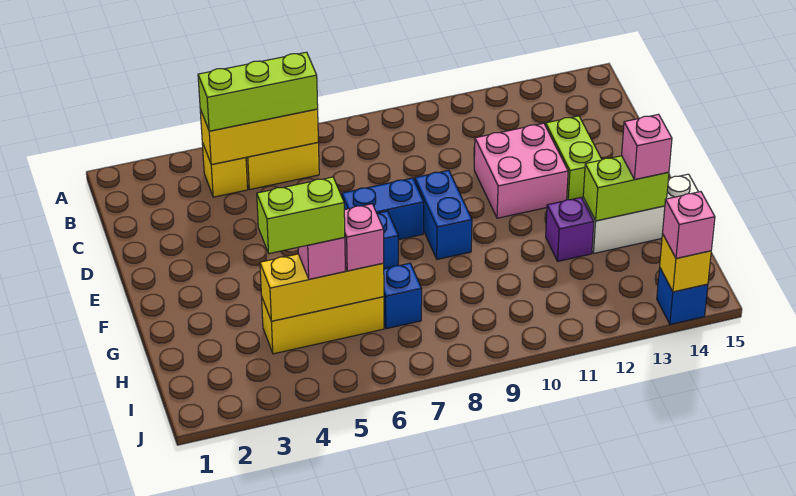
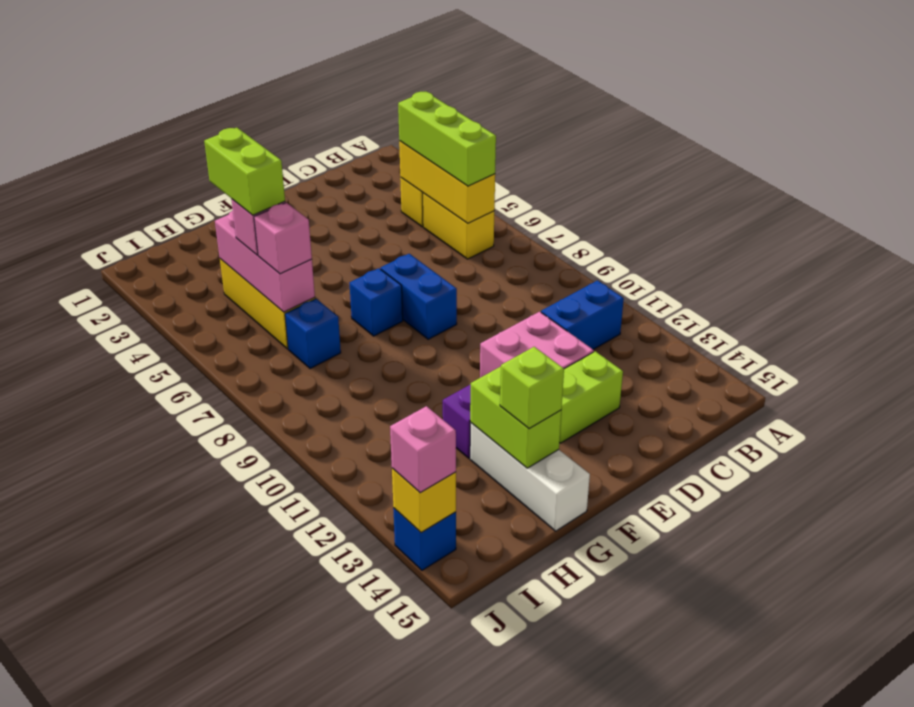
blue brick E9:F9 level 1 -> blue brick B11:C11 level 1
pink brick G14 level 3 -> lime brick G14 level 3
yellow brick H4:H6 level 2 -> pink brick H4:H6 level 2

